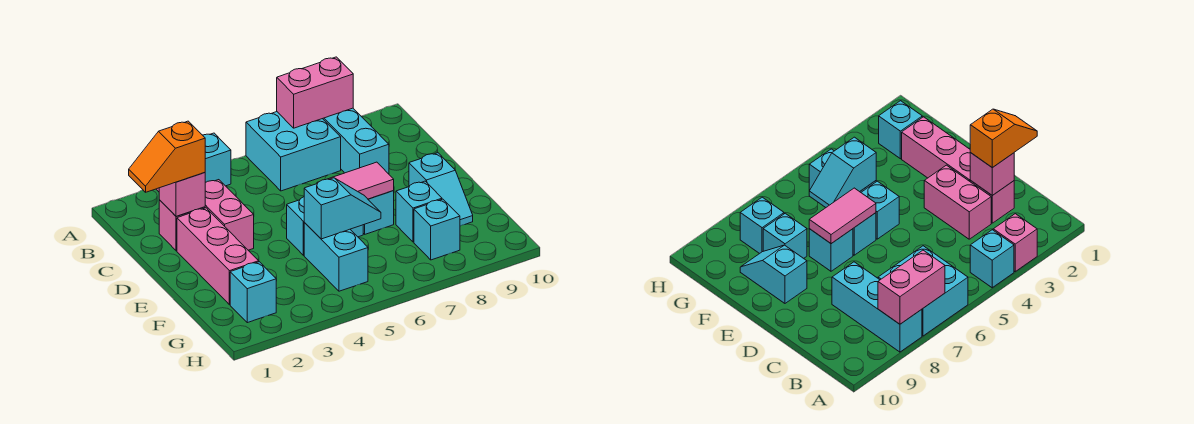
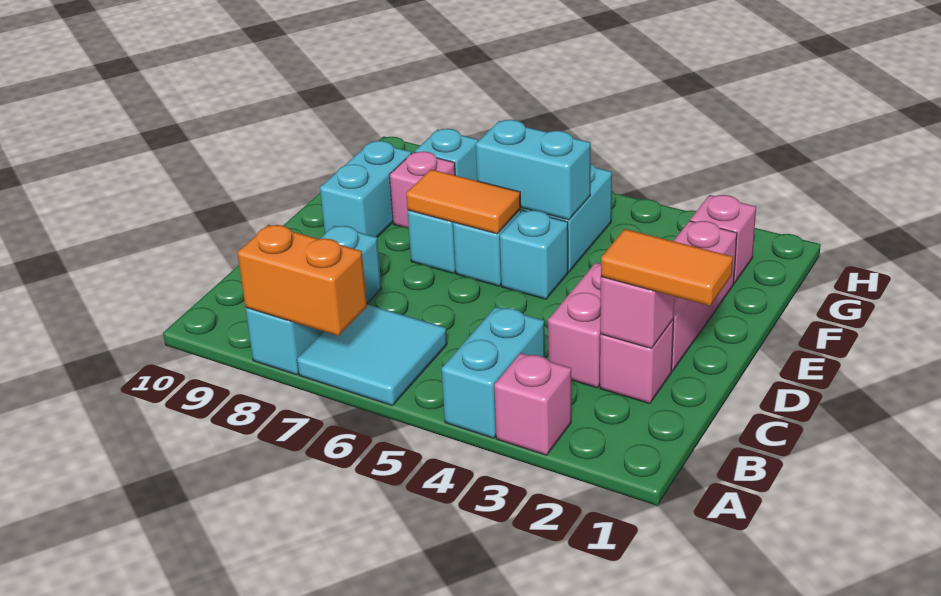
cyan brick A4 level 1 -> cyan brick A4:B4 level 1
cyan brick A6:B7 level 1 -> cyan tile A6:B7 level 1
pink brick A7:A8 level 2 -> orange brick A7:A8 level 2
orange slope C1:C2 level 3 top 2 -> orange tile C1:C2 level 3
pink tile E6:E7 level 2 -> orange tile E6:E7 level 2
cyan slope E9:F9 level 1 top E -> cyan brick E9:F9 level 1
cyan slope F5:F6 level 2 top 5 -> cyan brick F5:F6 level 2
cyan brick F8 level 1 -> pink brick F8 level 1
cyan brick G2 level 1 -> pink brick G2 level 1

